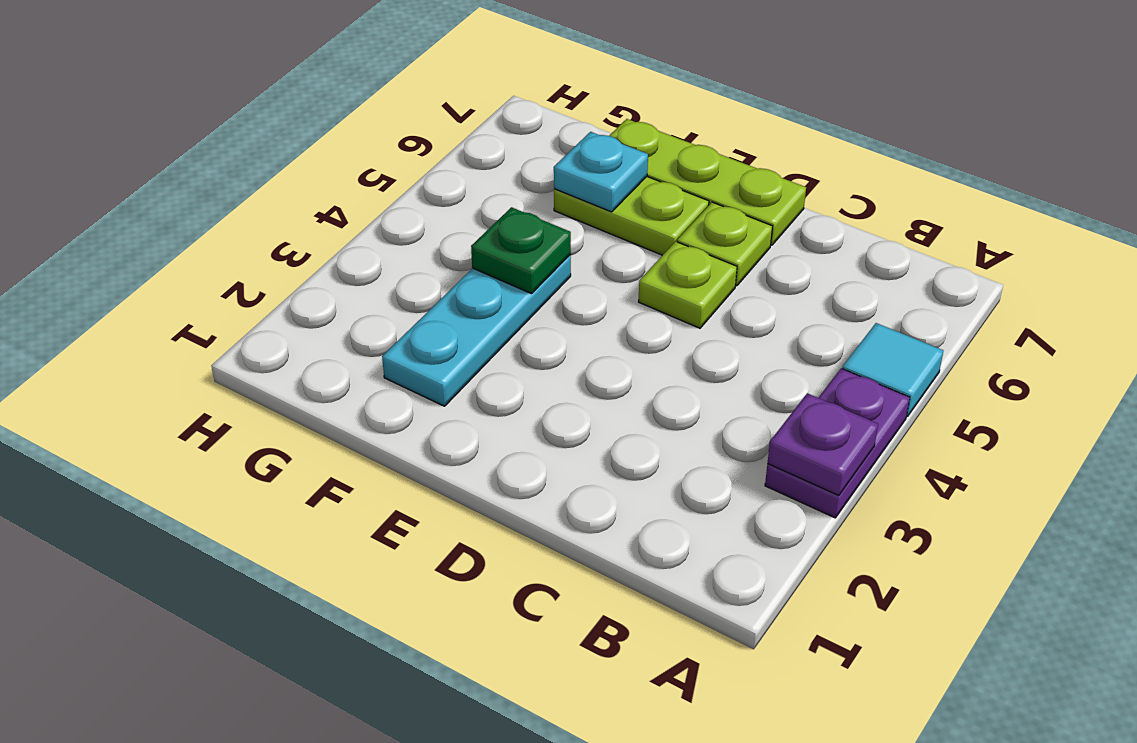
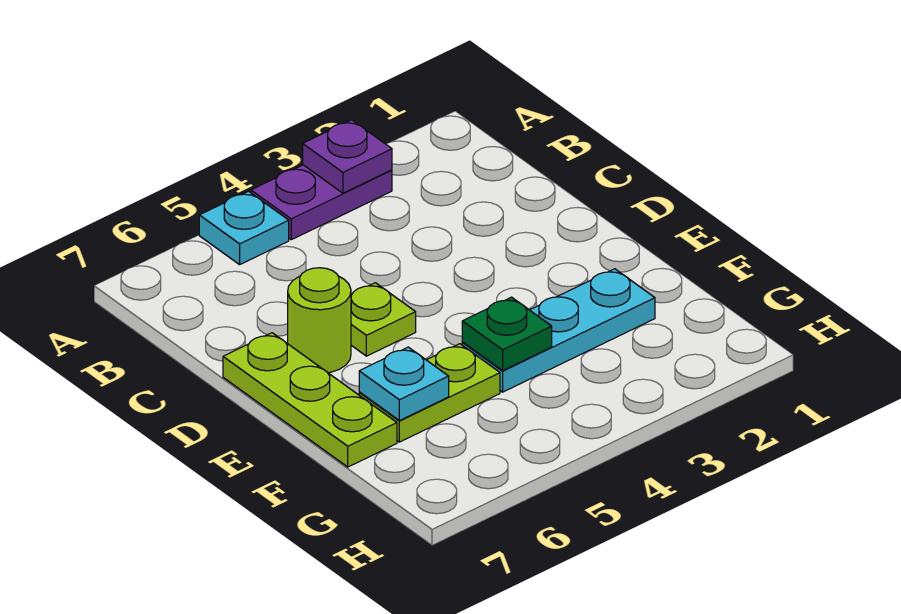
cyan tile A5 level 1 -> cyan plate A5 level 1
lime plate D6 level 1 -> lime round brick D6 level 1
lime plate E6:F6 level 1 -> lime plate F5:F6 level 1

